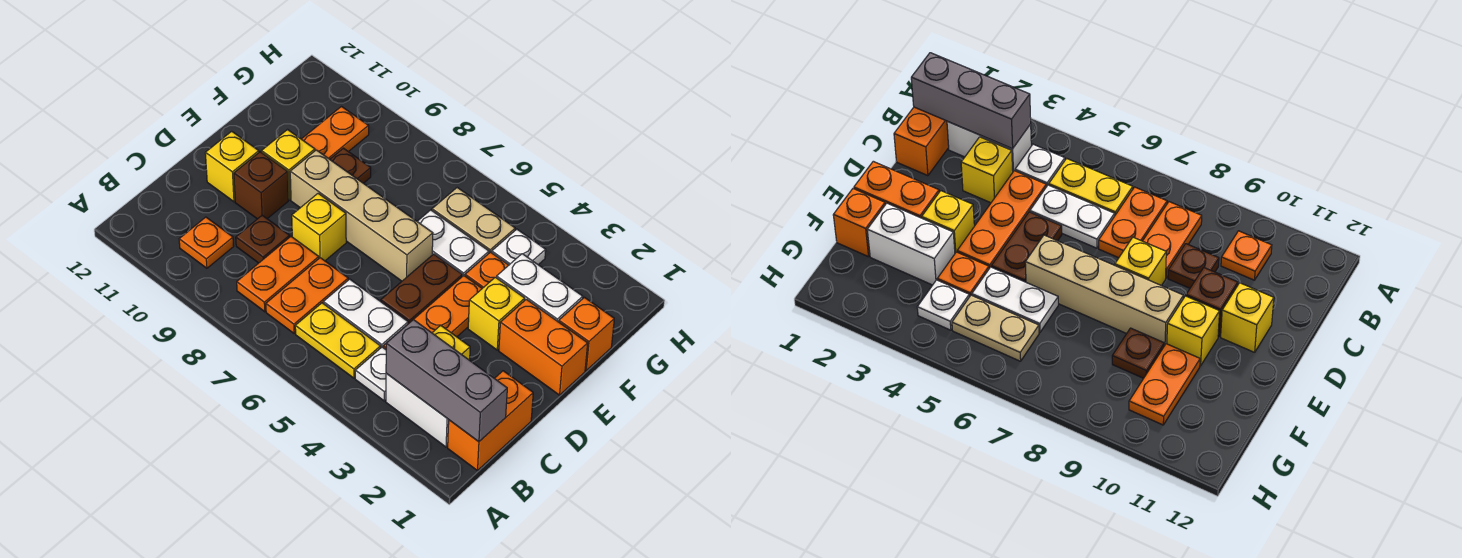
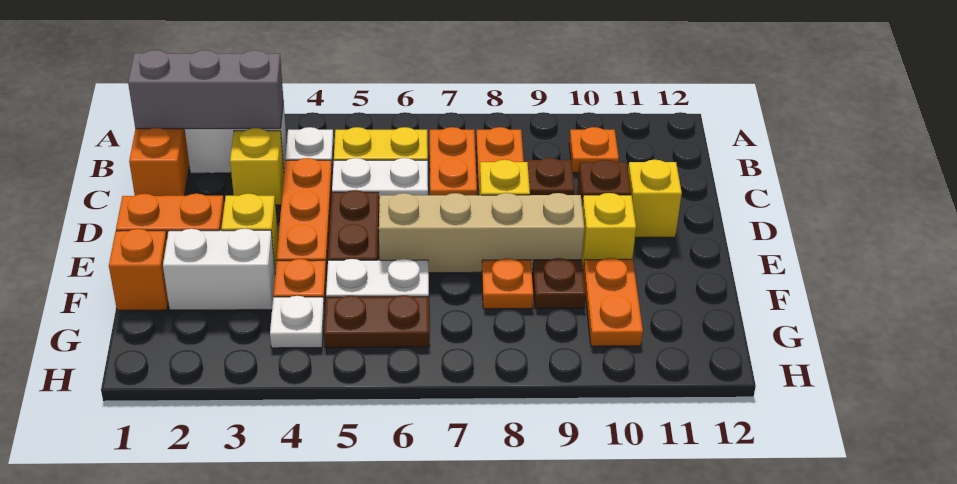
none -> orange plate F8 level 1
tan plate G5:G6 level 1 -> brown plate G5:G6 level 1

